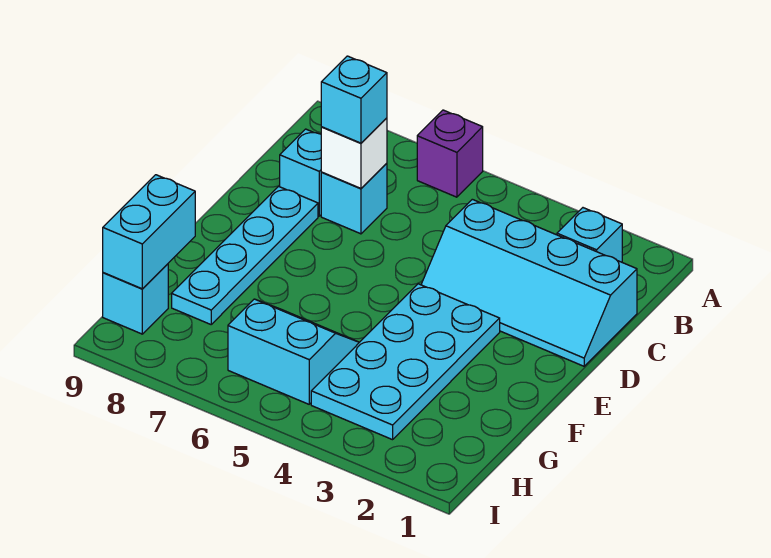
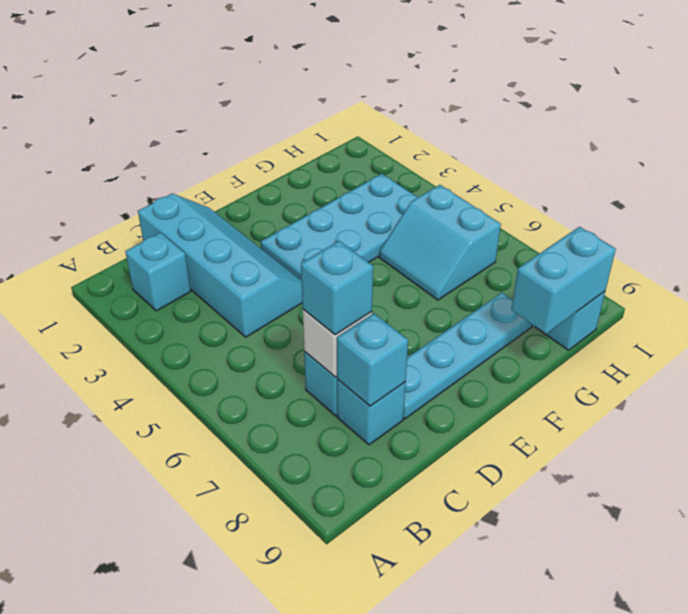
purple brick A6 level 1 -> none
none -> cyan brick C8 level 2

